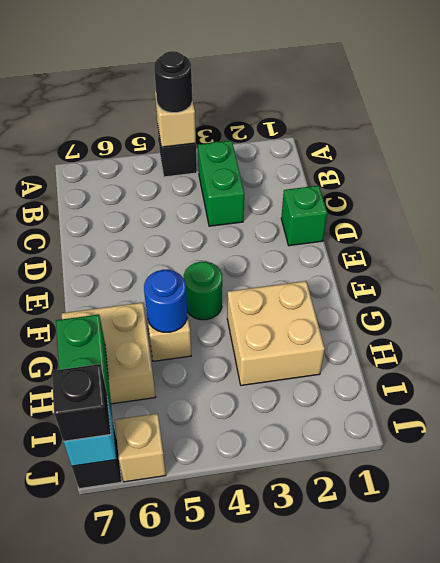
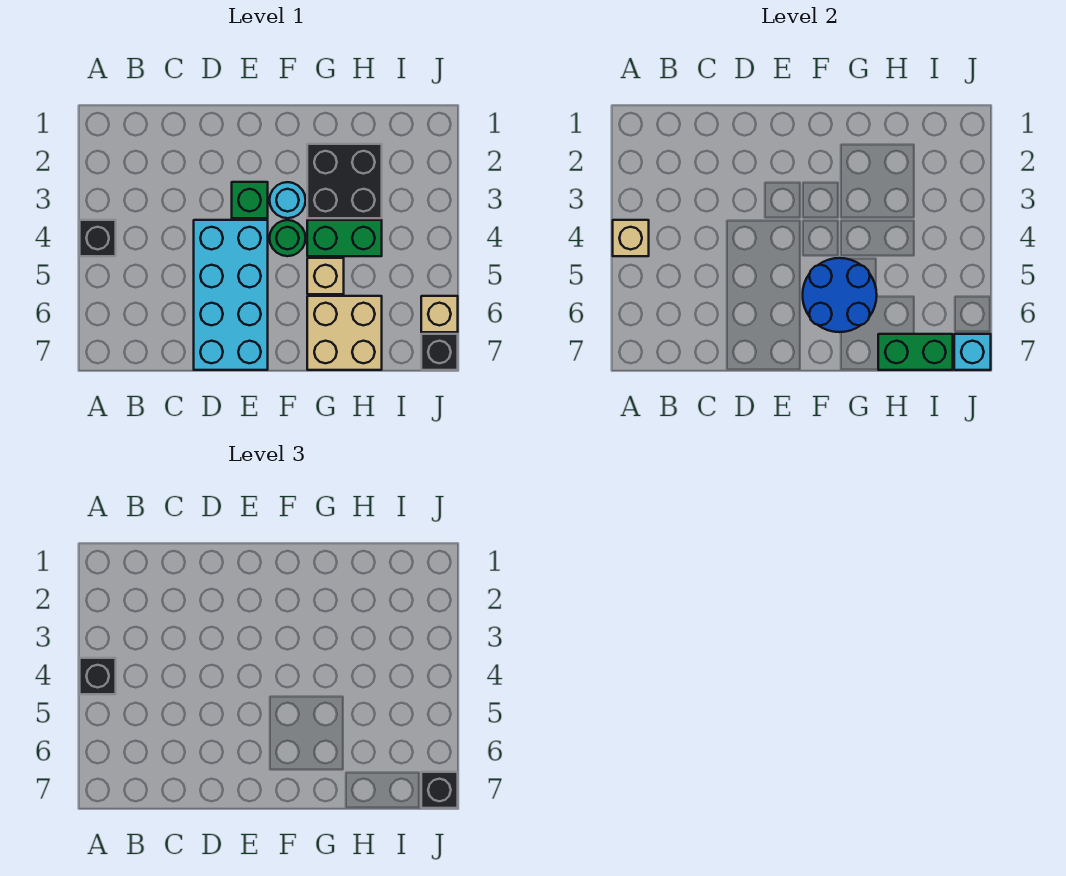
black round brick A4 level 3 -> black brick A4 level 3
green brick B3:C3 level 1 -> green brick G4:H4 level 1
green brick D1 level 1 -> green brick E3 level 1
none -> cyan brick D4:E7 level 1
none -> cyan round brick F3 level 1
tan brick G2:H3 level 1 -> black brick G2:H3 level 1
blue round brick G5 level 2 -> blue round brick F5:G6 level 2

